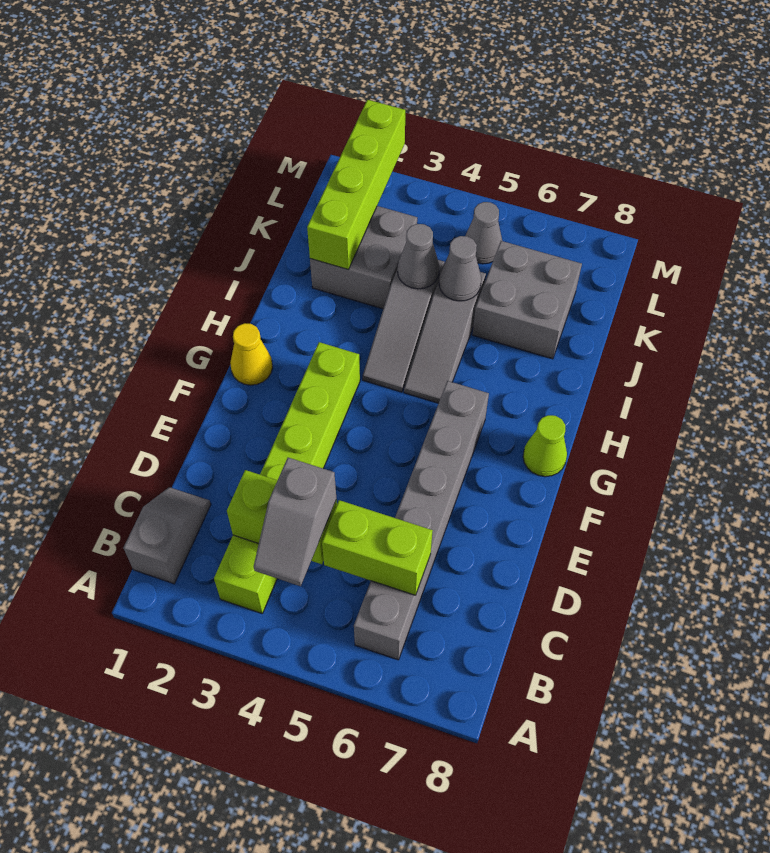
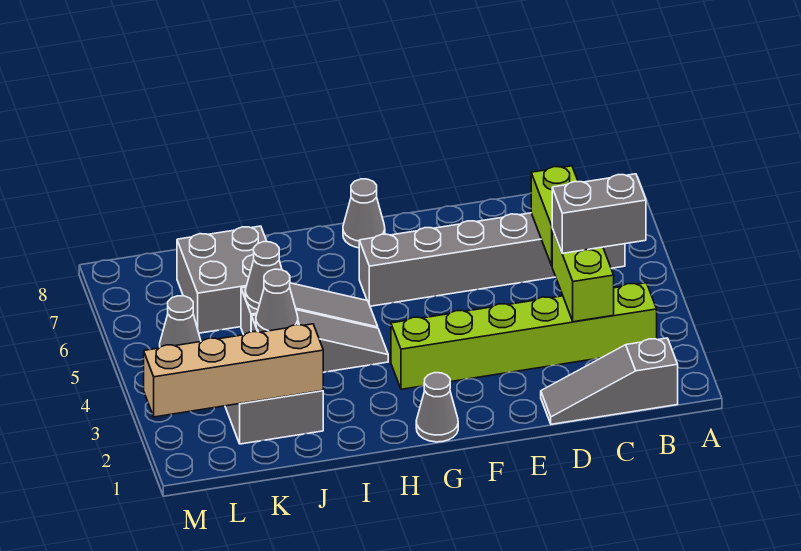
grey slope B1:C1 level 1 top B -> grey slope B1:D1 level 1 top B
grey slope B4:C4 level 3 top C -> grey brick B4:C4 level 3
yellow cone G1 level 1 -> grey cone G1 level 1
lime cone G8 level 1 -> grey cone G8 level 1
lime brick J2:M2 level 2 -> tan brick J2:M2 level 2

